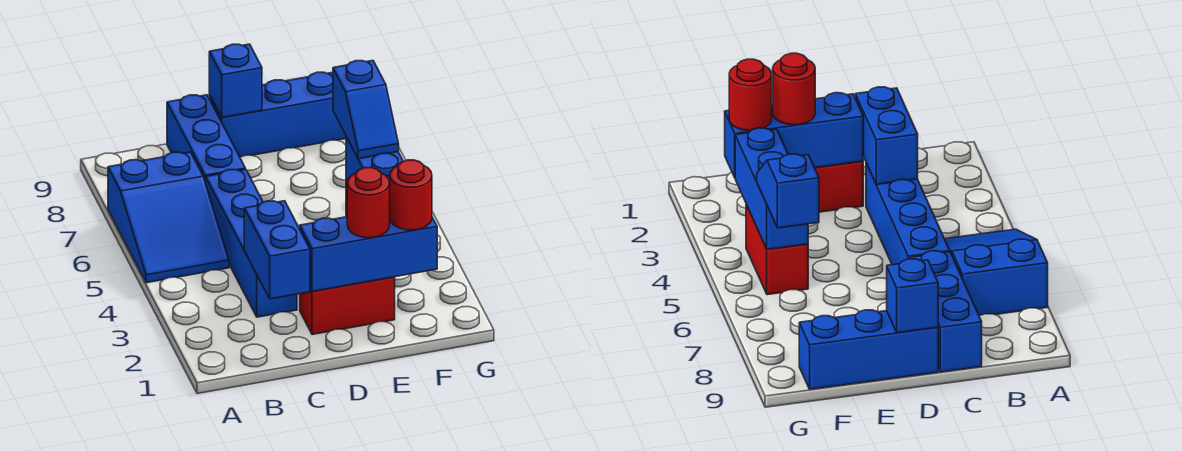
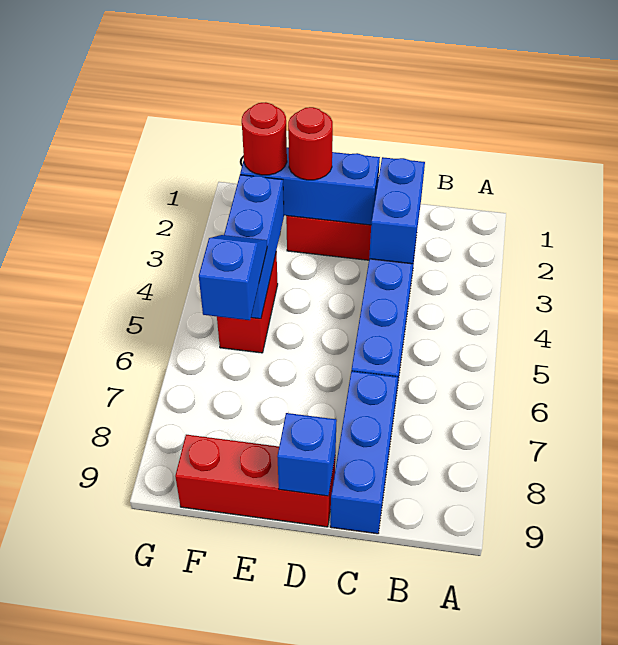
blue slope A5:B7 level 1 top 7 -> none
blue brick D9:F9 level 1 -> red brick D9:F9 level 1

